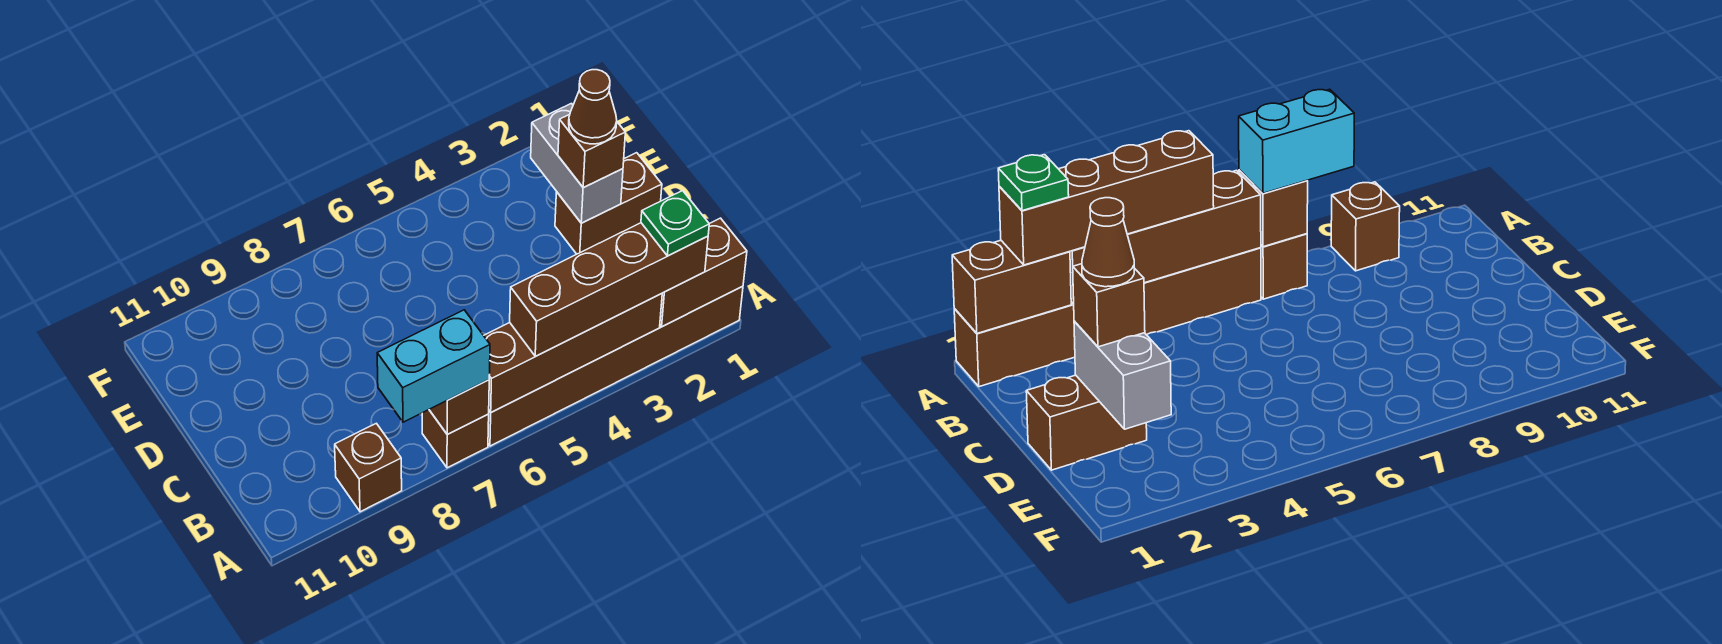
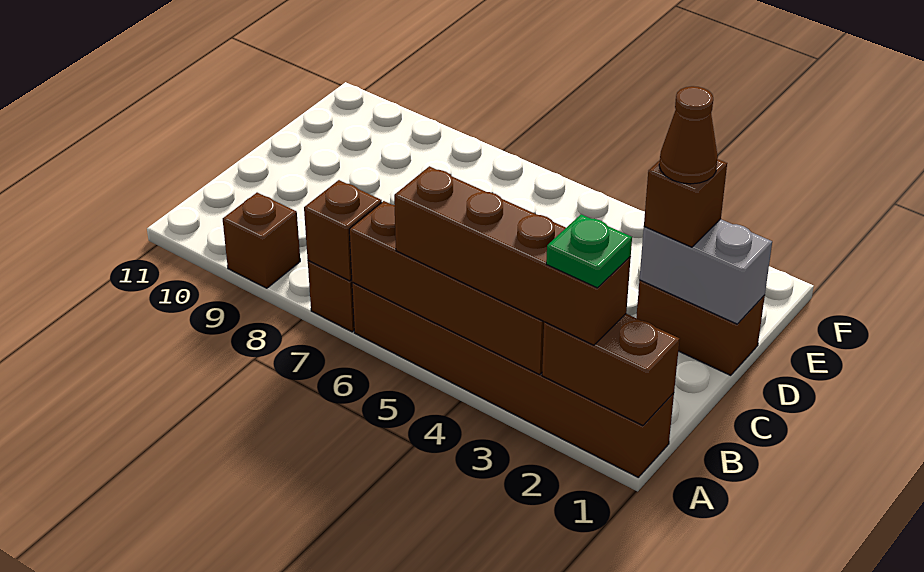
cyan brick A7:A8 level 3 -> none
grey brick D2:E2 level 2 -> grey brick D1:D2 level 2

